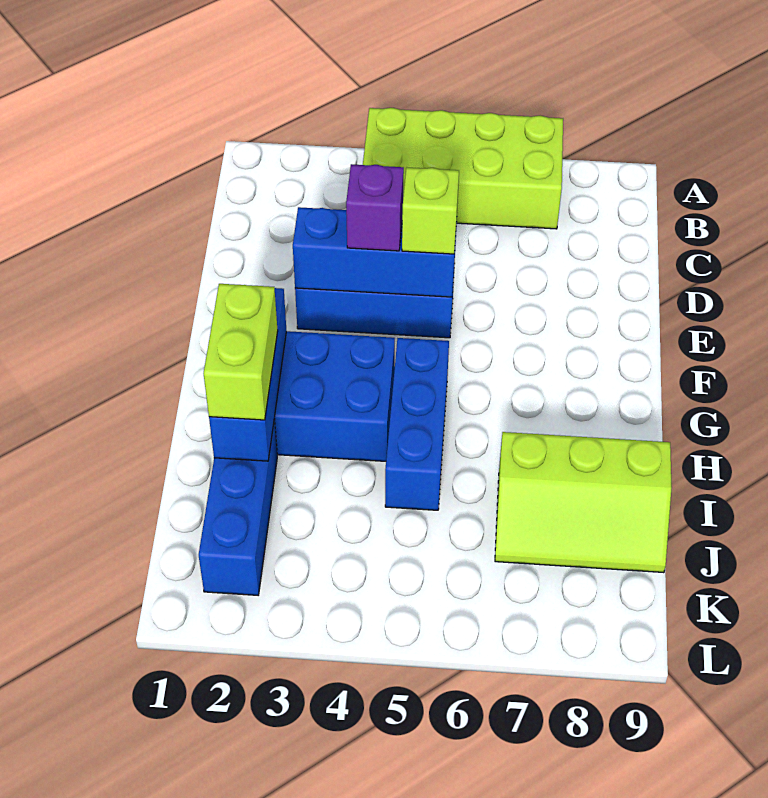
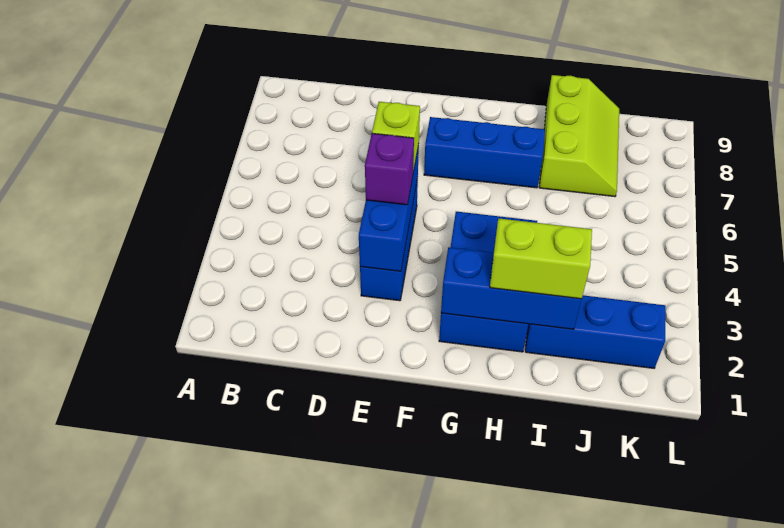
lime brick A4:B7 level 1 -> none
blue brick G5:I5 level 1 -> blue brick F7:H7 level 1

